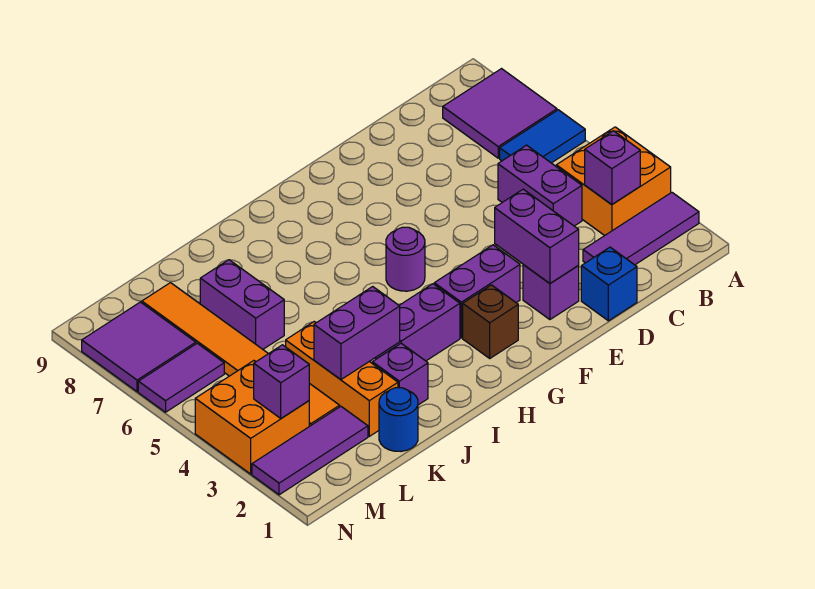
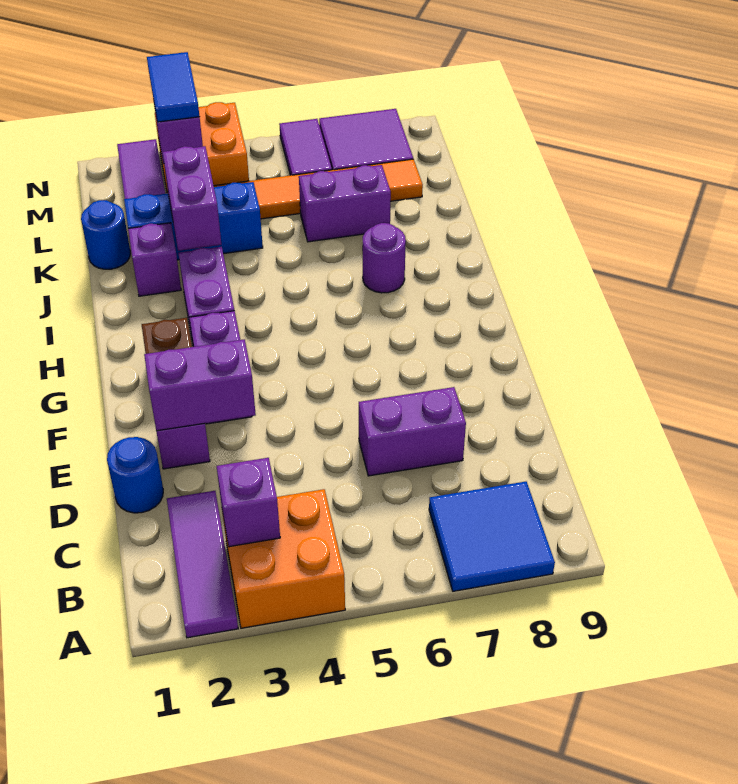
blue tile A6:B6 level 1 -> blue tile M3:N3 level 3
purple tile A7:B8 level 1 -> blue tile A7:B8 level 1
purple brick C4:C5 level 1 -> purple brick D6:D7 level 1
blue brick D1 level 1 -> blue round brick D1 level 1
purple round brick G5 level 1 -> purple round brick I7 level 1
orange brick K2:K4 level 1 -> blue brick K2:K4 level 1

